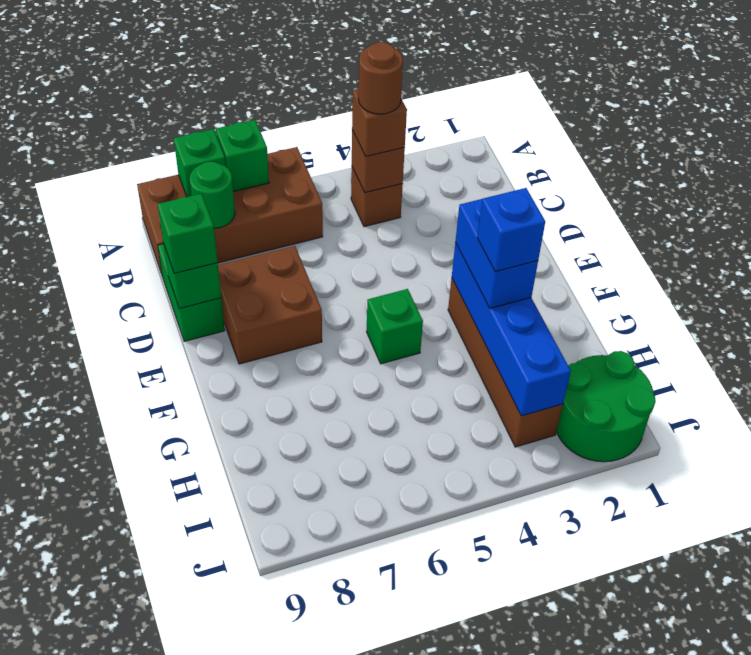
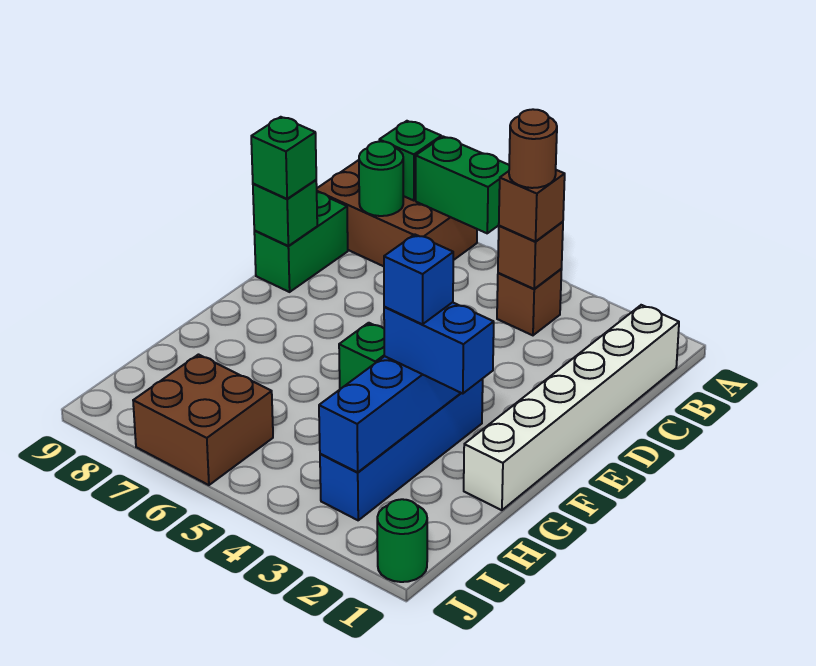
brown brick A6:B9 level 1 -> brown brick A7:B9 level 1
green brick A7 level 2 -> green brick A6:A7 level 2
none -> white brick B1:G1 level 1
brown brick D7:E8 level 1 -> brown brick I6:J7 level 1
brown brick F3:I3 level 1 -> blue brick F3:I3 level 1
blue brick F3:G3 level 3 -> blue brick G2:G3 level 3
green round brick I1:J2 level 1 -> green round brick J1 level 1

